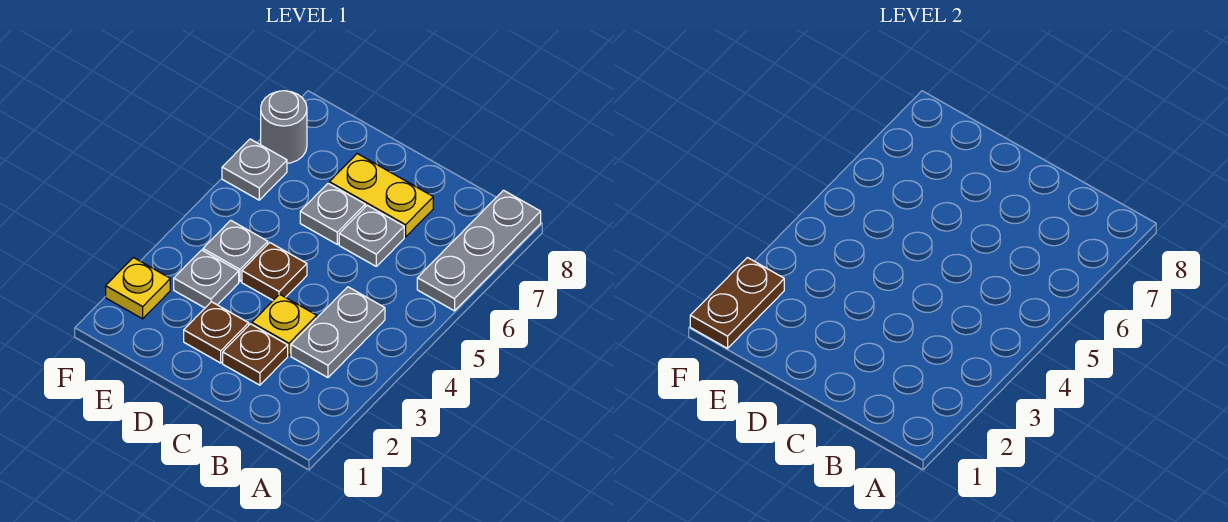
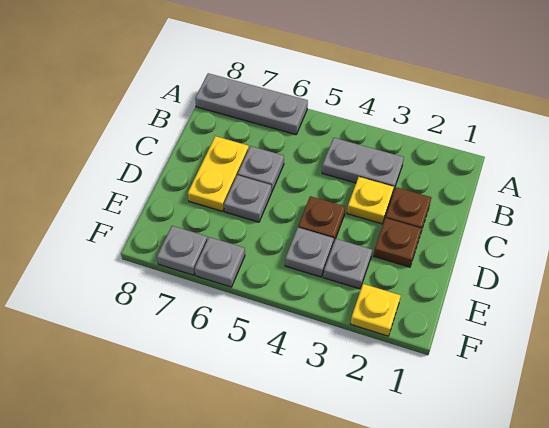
brown plate F1:F2 level 2 -> none
grey round brick F7 level 1 -> grey plate F7 level 1

